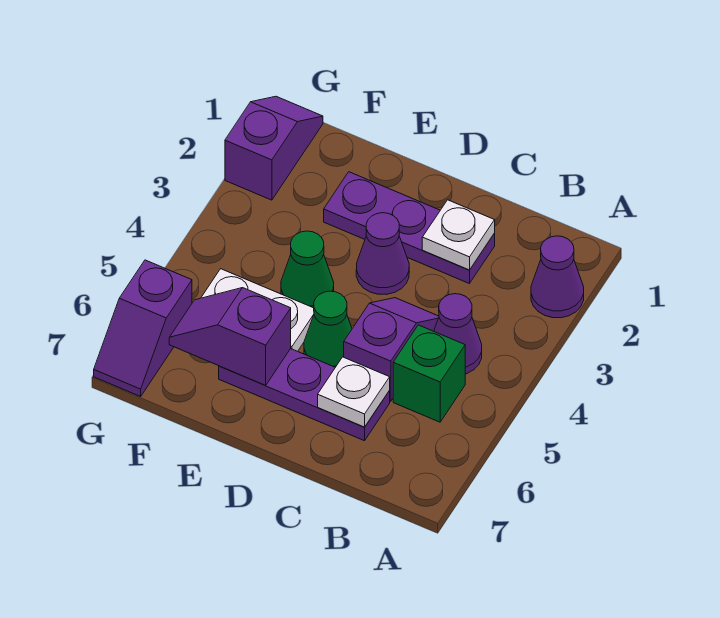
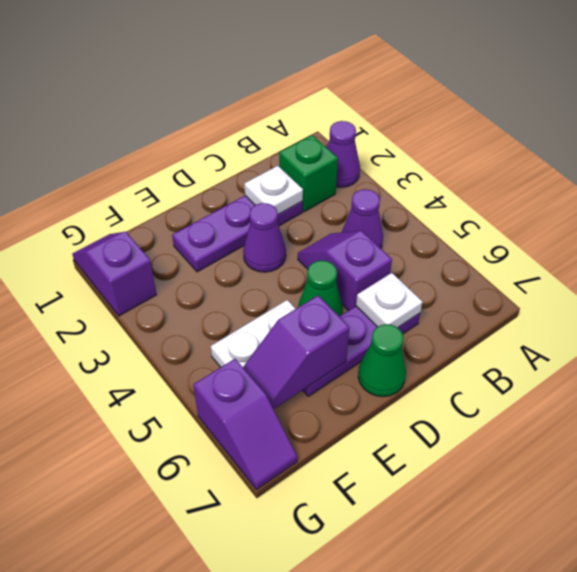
green brick B5 level 1 -> green brick B2 level 1
green cone E4 level 1 -> green cone D7 level 1

